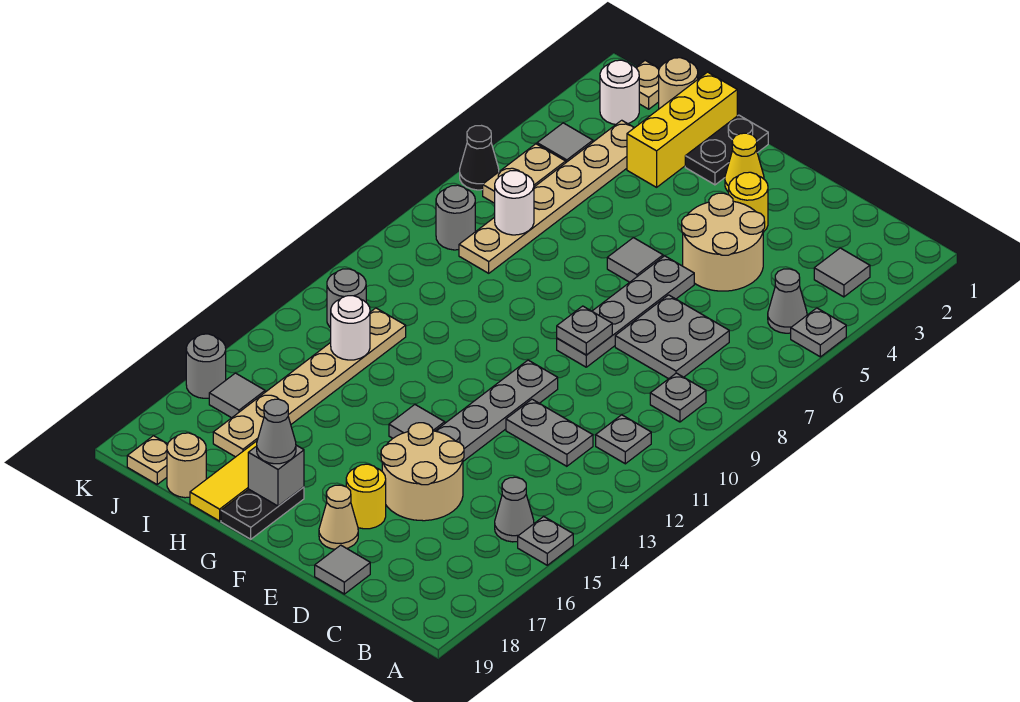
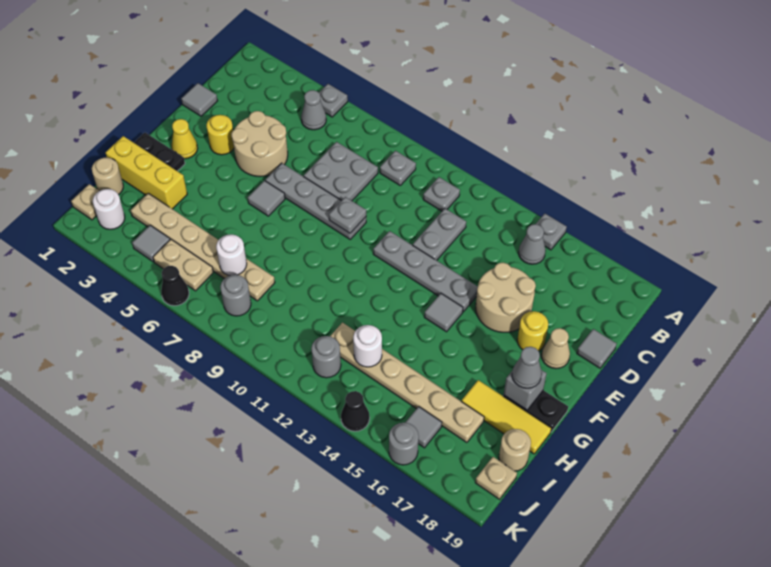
grey tile B3 level 1 -> grey tile D1 level 1
none -> black cone K14 level 1

